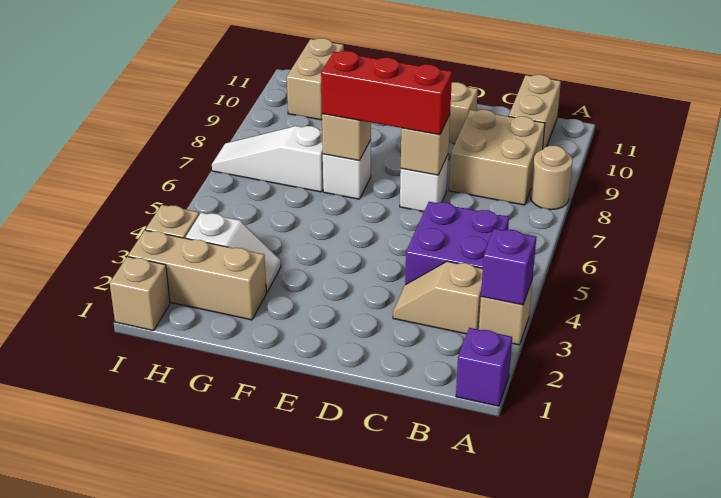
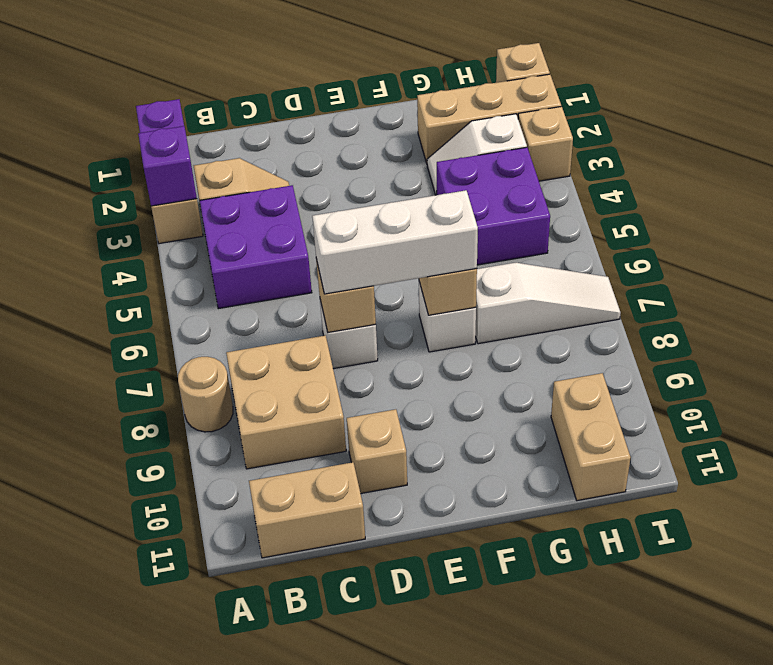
tan brick B10:B11 level 1 -> tan brick B11:C11 level 1
red brick D7:F7 level 3 -> white brick D7:F7 level 3
none -> purple brick G4:H5 level 1

